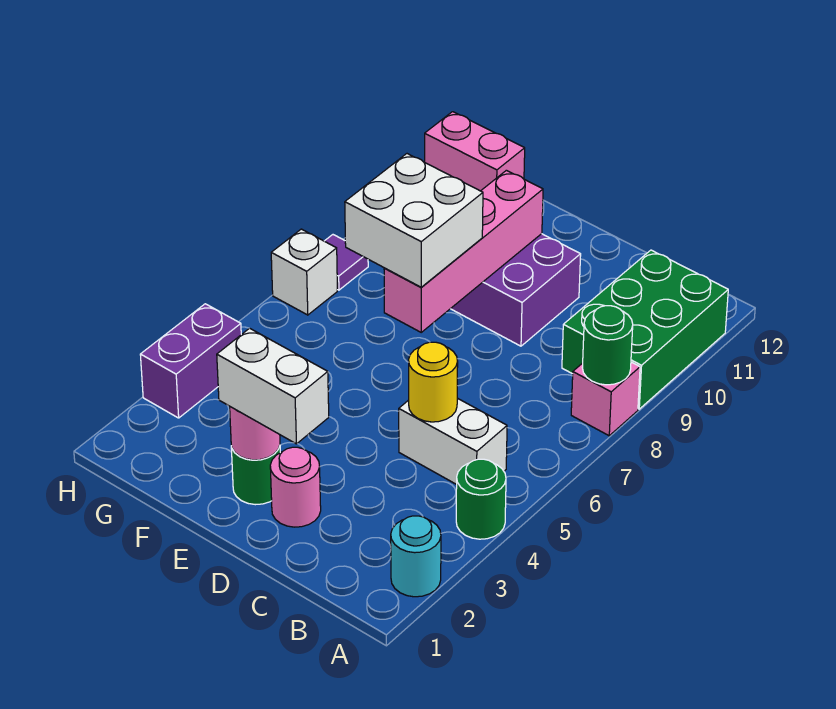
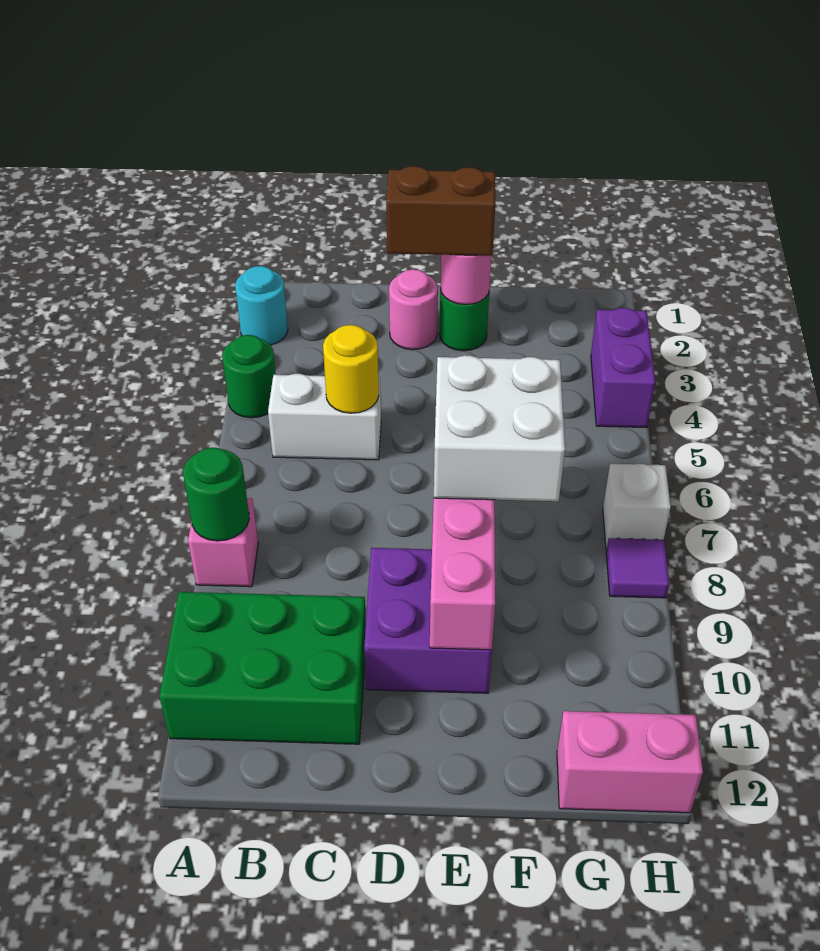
green brick A9:B11 level 1 -> green brick A10:C11 level 1
white brick D2:E2 level 3 -> brown brick D2:E2 level 3

